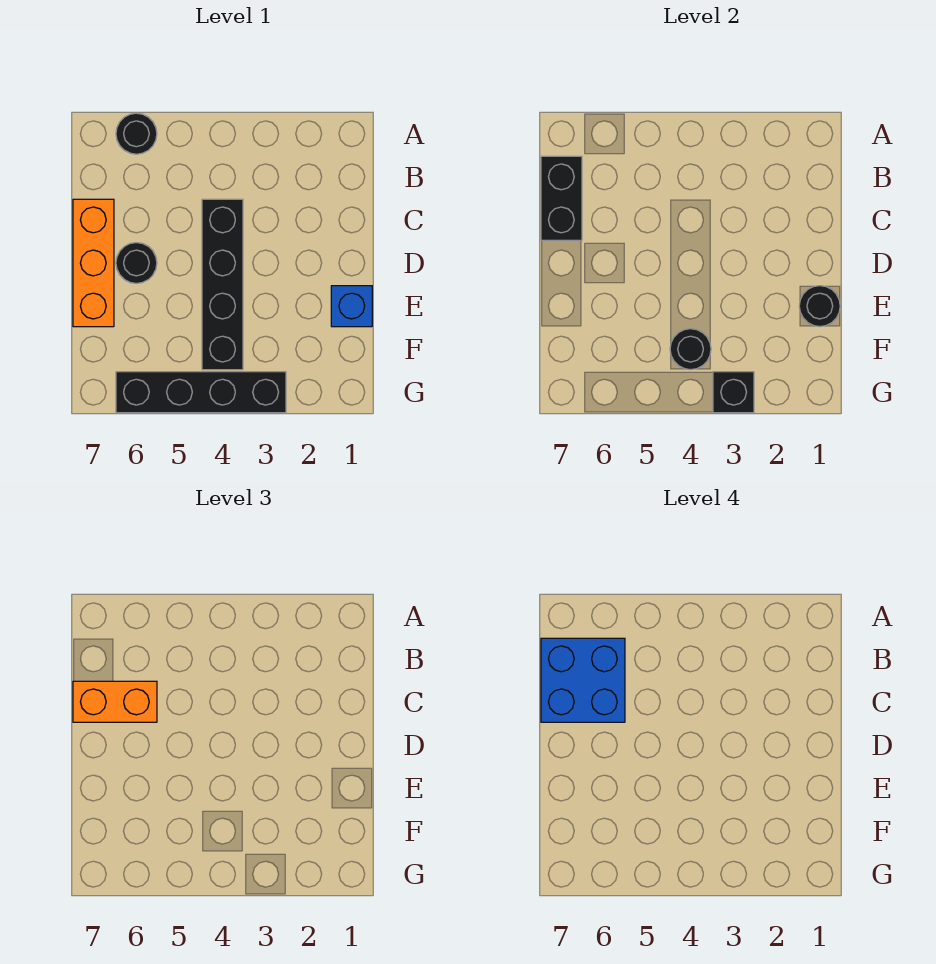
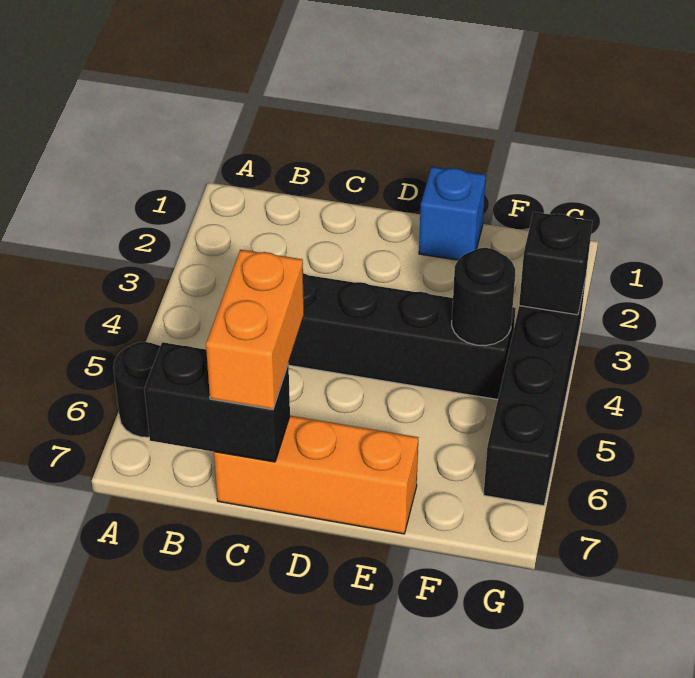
blue brick B6:C7 level 4 -> none
black round brick D6 level 1 -> none
black round brick E1 level 2 -> none

